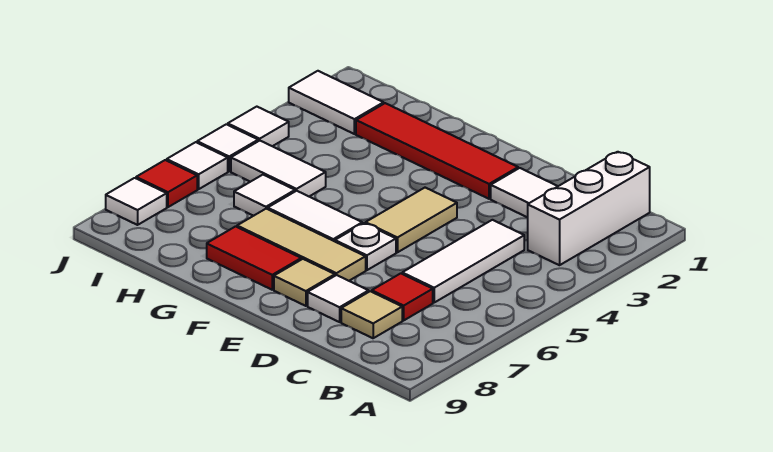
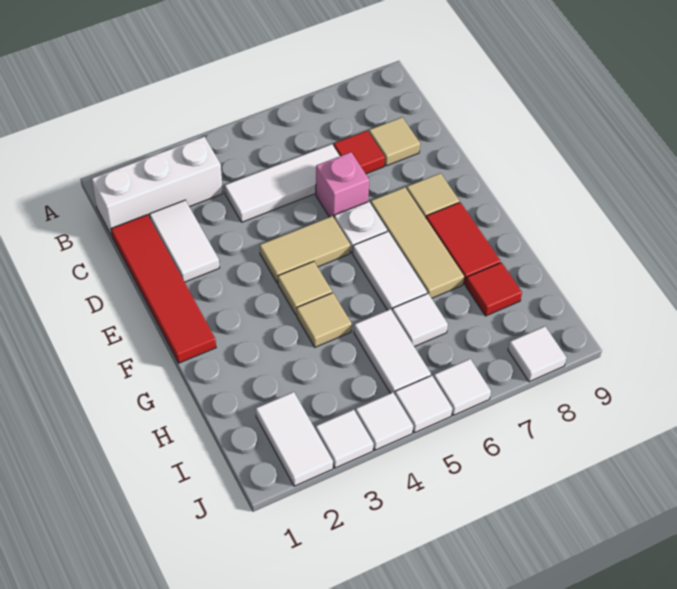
none -> pink brick D6 level 1
white tile D8 level 1 -> white tile J3 level 1
red tile E2:H2 level 1 -> red tile C1:F1 level 1
none -> tan tile F4 level 1
none -> tan tile G4 level 1
red tile J7 level 1 -> red tile H8 level 1

